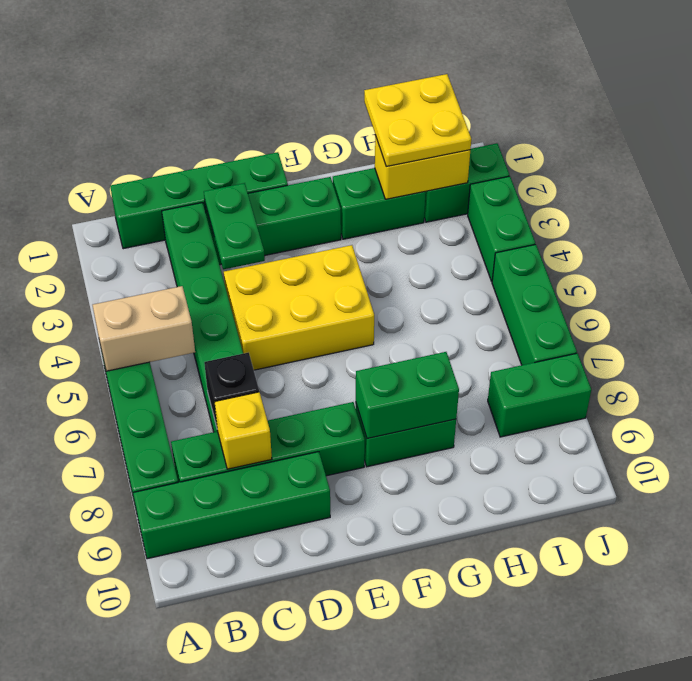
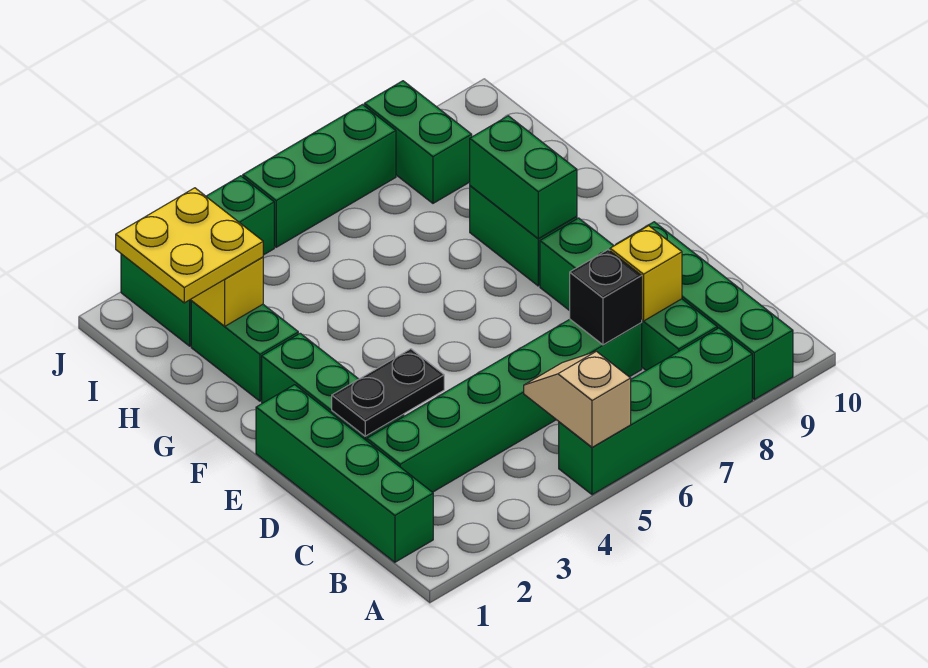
tan brick A5:B5 level 2 -> tan slope A5:B5 level 2 top A
green plate D2:D3 level 2 -> black plate D2:D3 level 2
yellow brick D4:F5 level 1 -> none

